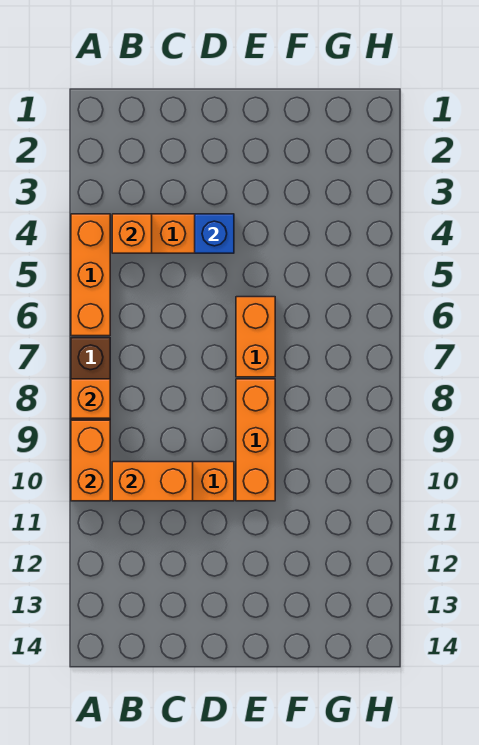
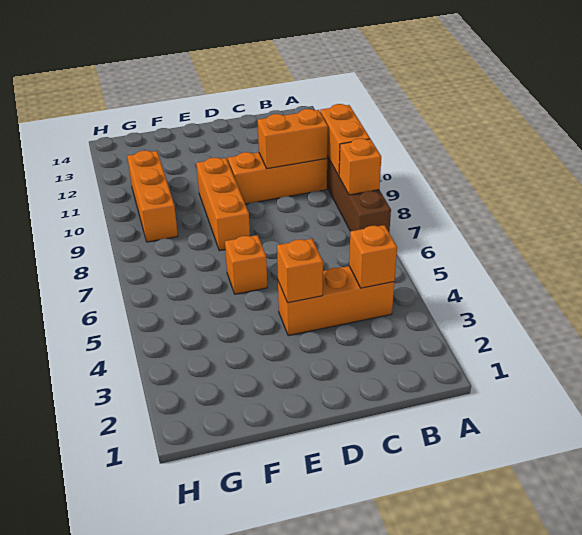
orange brick A4:A6 level 1 -> orange brick G9:G11 level 1
blue brick D4 level 2 -> orange brick D4 level 2
orange brick E6:E7 level 1 -> orange brick E6 level 1

